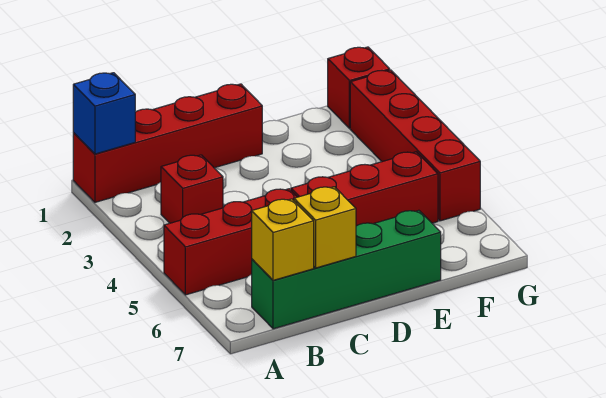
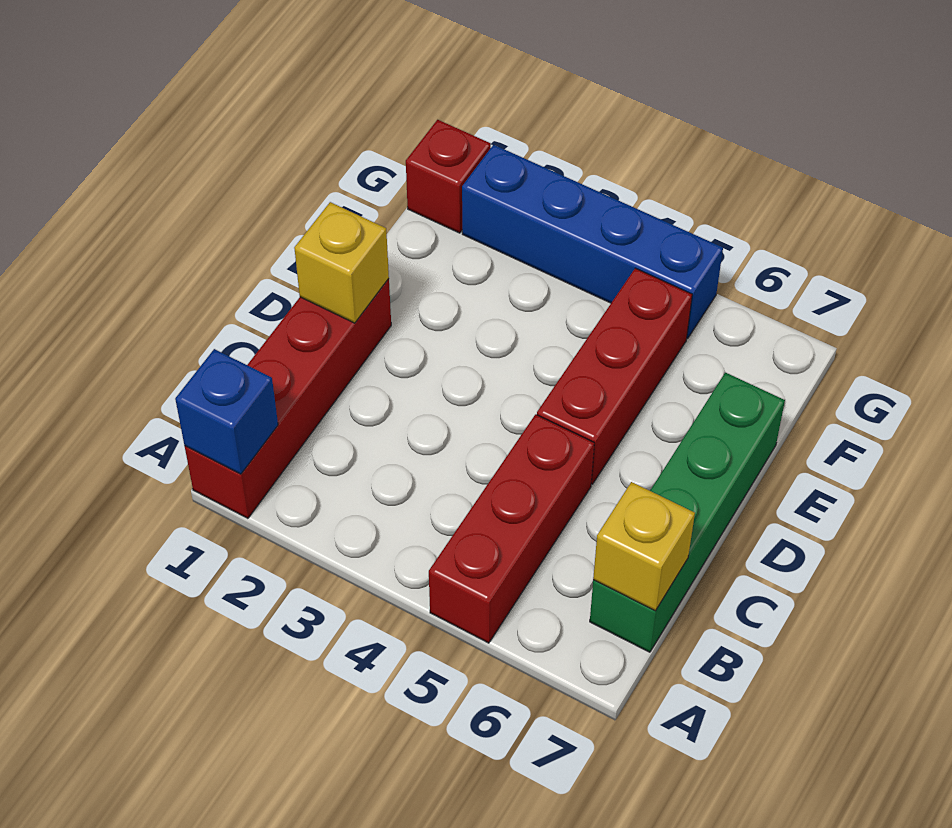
red brick B3 level 1 -> none
yellow brick C7 level 2 -> yellow brick D1 level 2
red brick G2:G5 level 1 -> blue brick G2:G5 level 1

